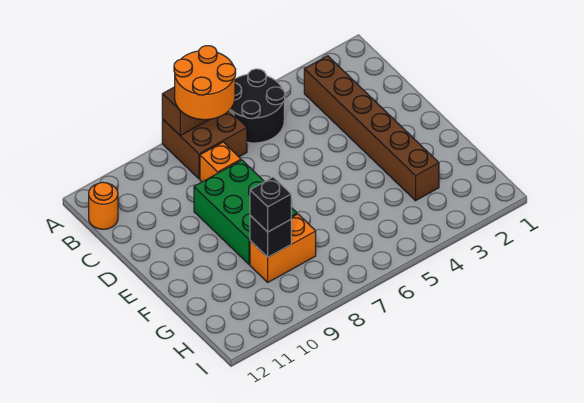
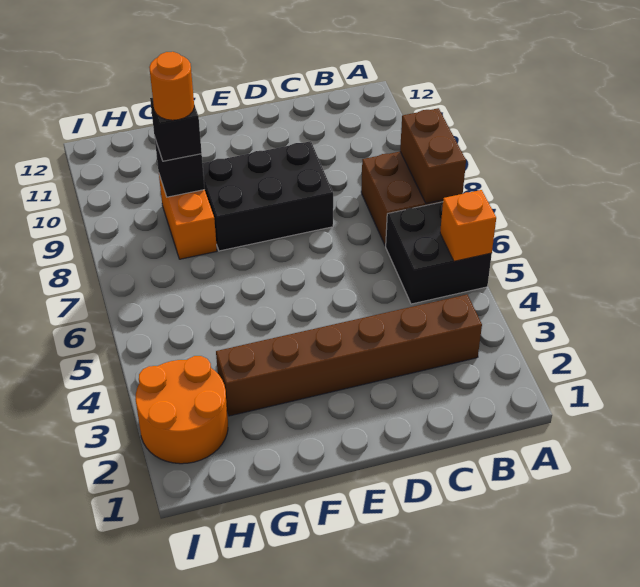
black round brick A5:B6 level 1 -> black brick A5:B6 level 1
orange round brick A7:B8 level 3 -> orange round brick H2:I3 level 1
orange round brick B12 level 1 -> orange round brick G9 level 4
orange brick C8 level 1 -> orange brick A5 level 2
green brick D8:F9 level 1 -> black brick D8:F9 level 1

